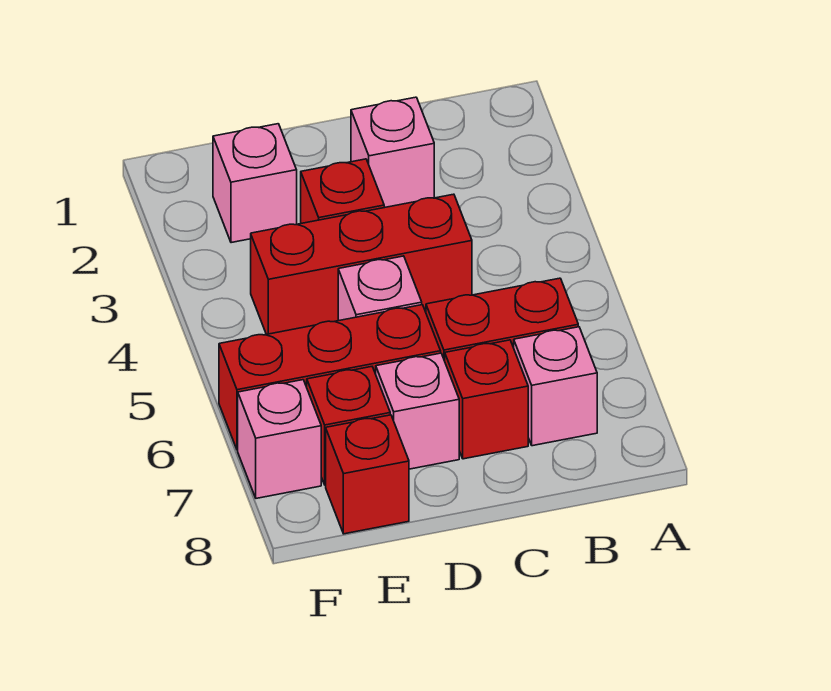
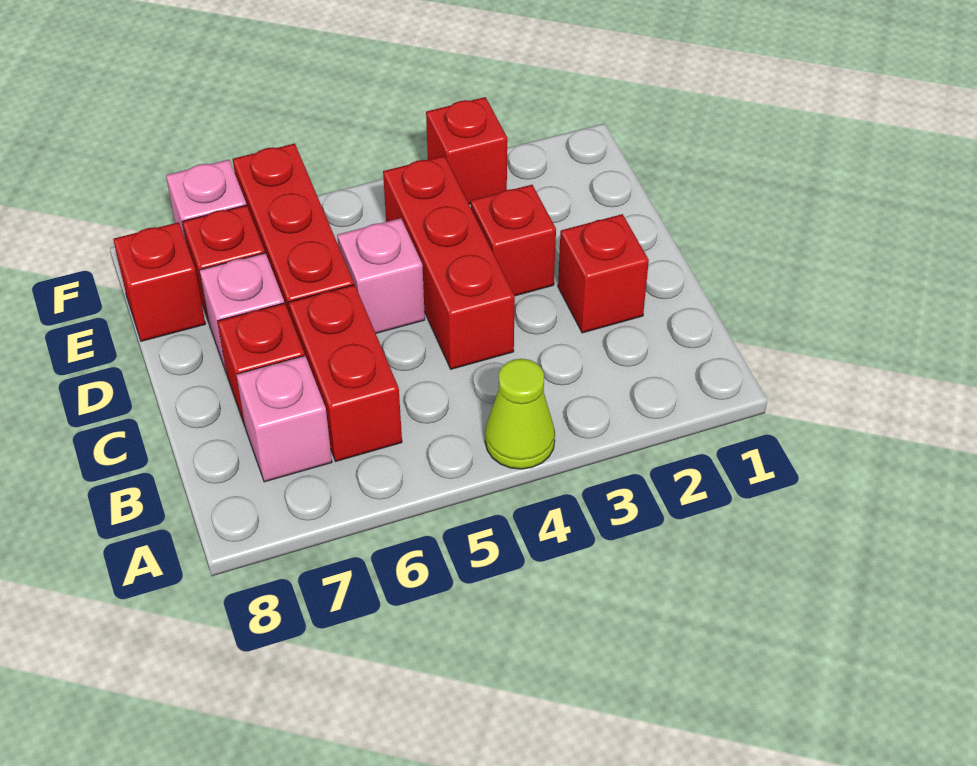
none -> lime cone A4 level 1
pink brick C2 level 1 -> red brick C2 level 1
pink brick E2 level 1 -> none
none -> red brick F3 level 1

